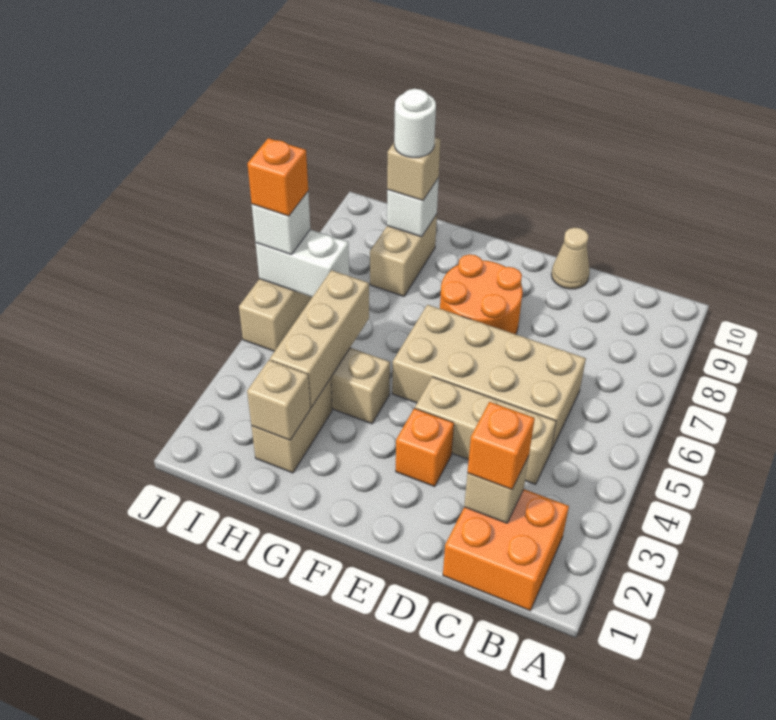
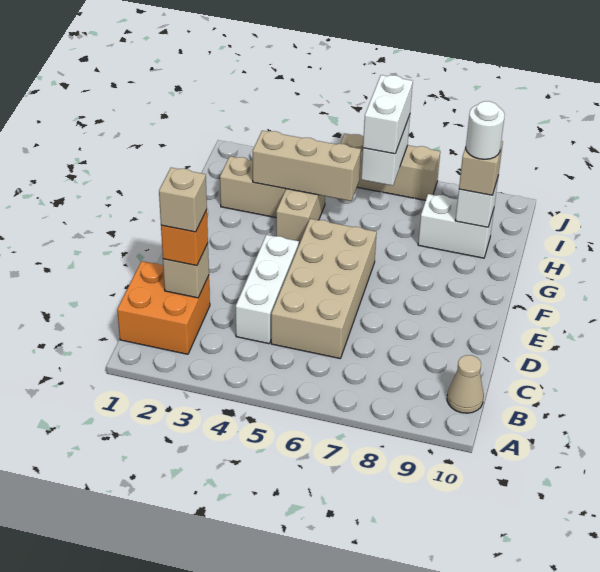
tan brick C4:E4 level 1 -> white brick C4:E4 level 1
tan cone D10 level 1 -> tan cone B10 level 1
orange brick E3 level 1 -> none
orange round brick E7:F8 level 1 -> none
tan brick H2 level 2 -> tan brick C2 level 4
tan brick H8:H9 level 1 -> white brick H8:H9 level 1
white brick J6 level 3 -> white brick I6:J6 level 3
orange brick J6 level 4 -> none

